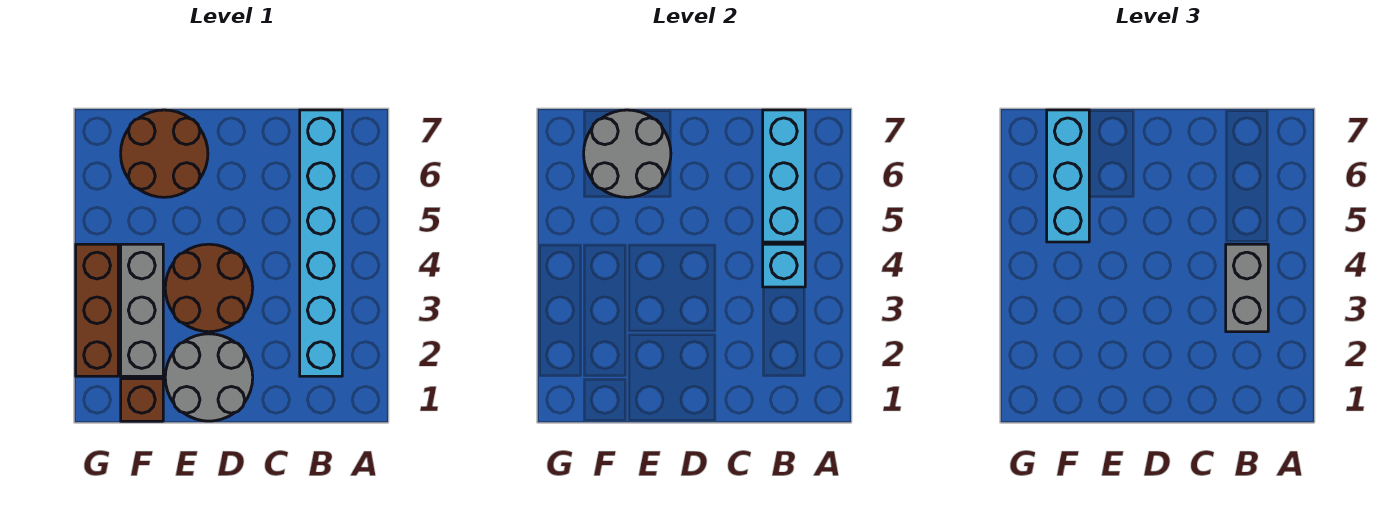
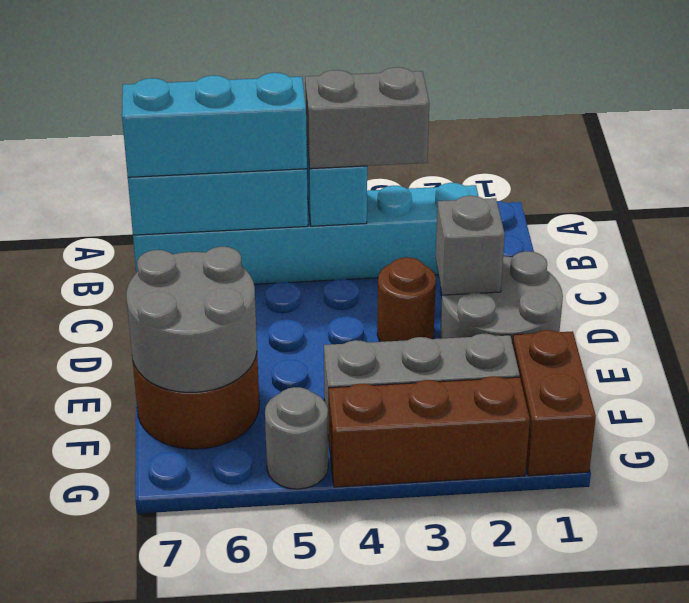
none -> grey brick D2 level 2
brown round brick D3:E4 level 1 -> brown round brick D3 level 1
brown brick F1 level 1 -> brown brick F1:G1 level 1
cyan brick F5:F7 level 3 -> cyan brick B5:B7 level 3
none -> grey round brick G5 level 1

